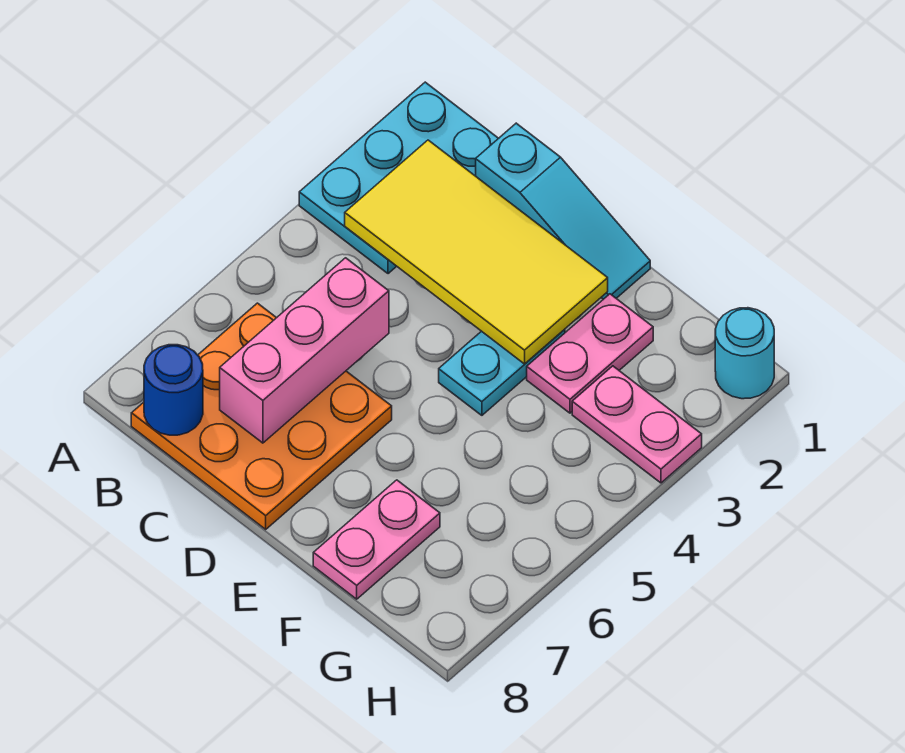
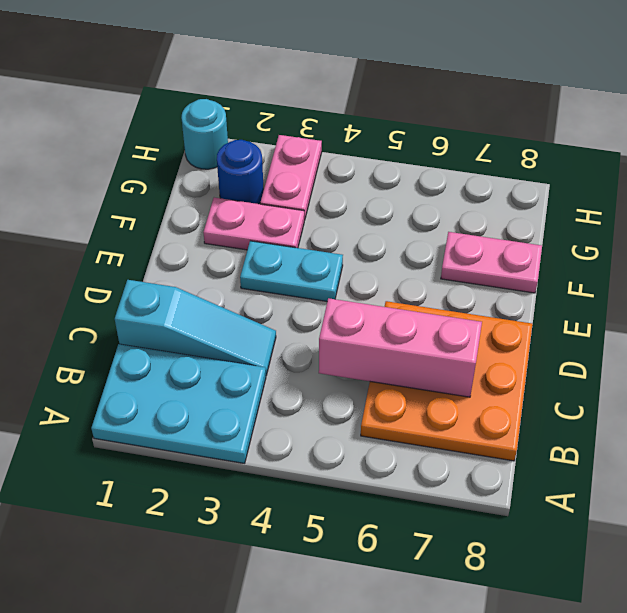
yellow tile B2:E3 level 2 -> none
blue round brick B8 level 2 -> blue round brick G2 level 1
cyan slope C1:E1 level 1 top C -> cyan slope C1:C3 level 1 top 1

